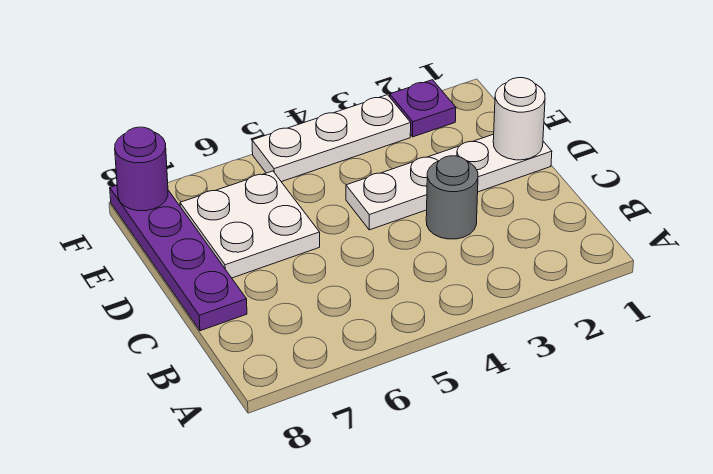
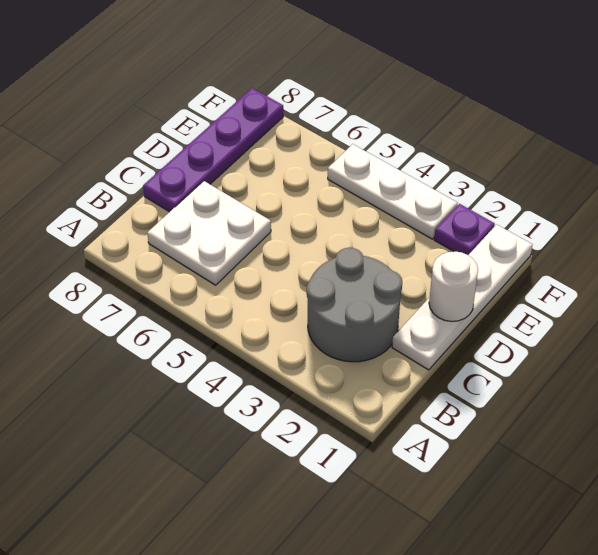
grey round brick C3 level 1 -> grey round brick B2:C3 level 1
white plate D1:D4 level 1 -> white plate C1:F1 level 1
white plate D6:E7 level 1 -> white plate B6:C7 level 1
purple round brick F8 level 2 -> none

